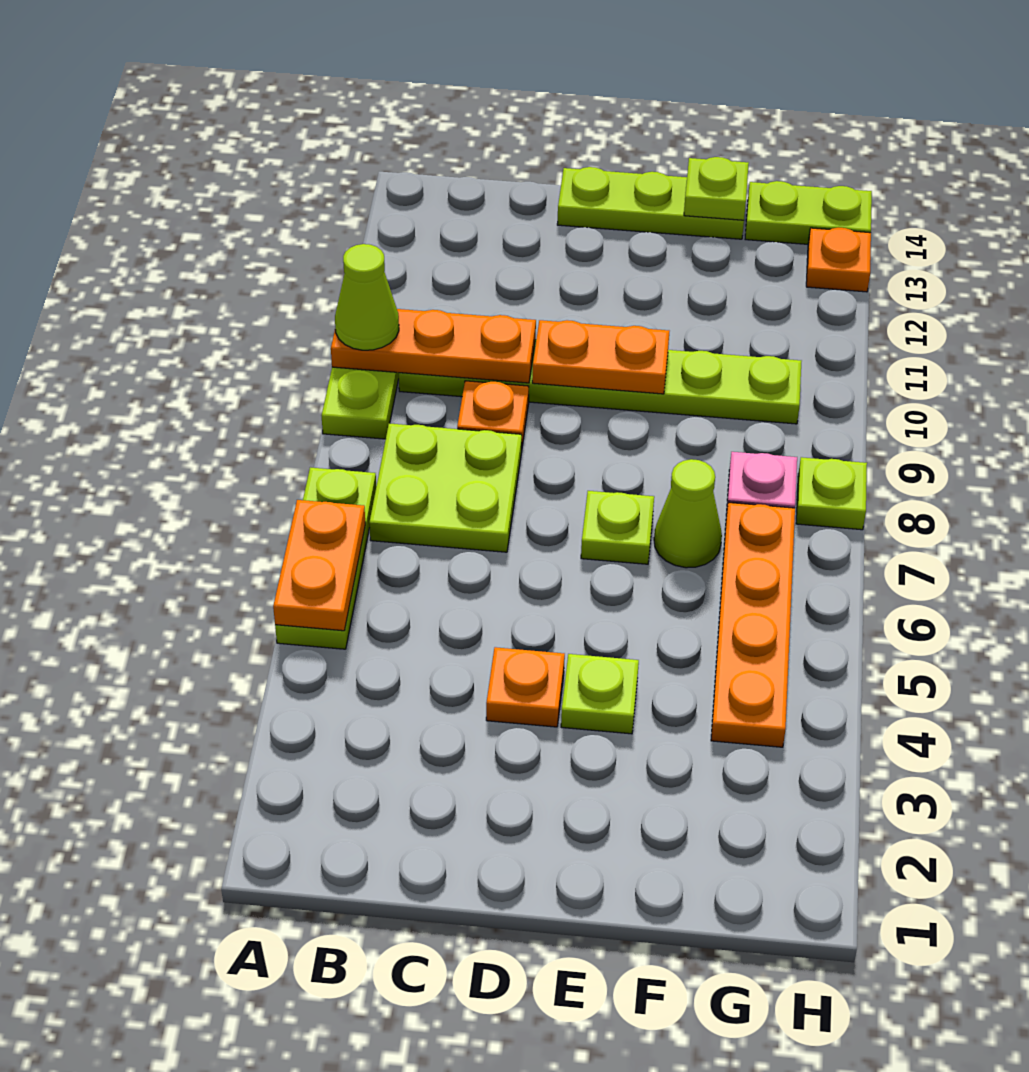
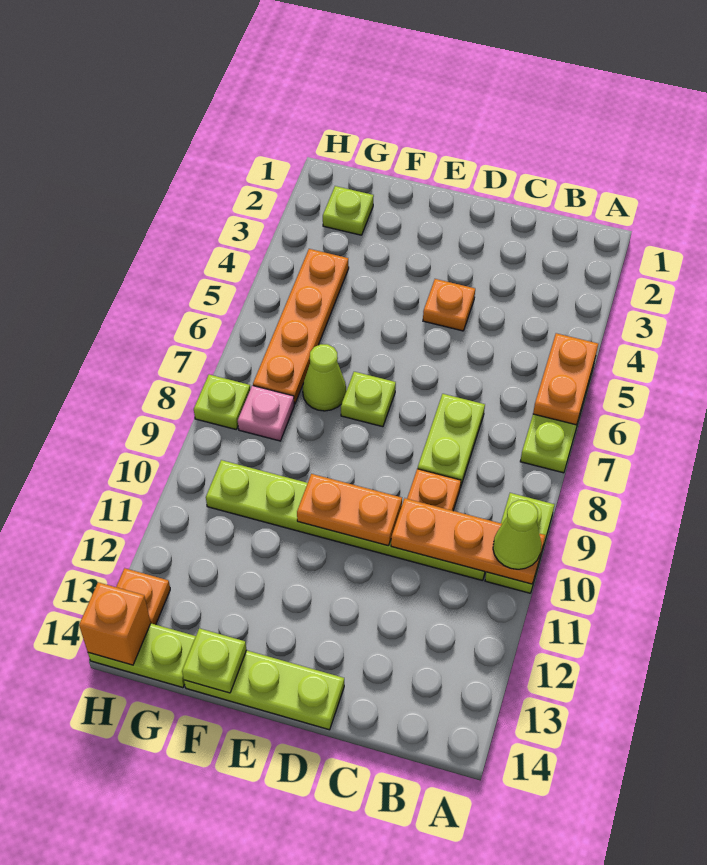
lime plate B7:C8 level 1 -> lime plate C7:C8 level 1
lime plate E4 level 1 -> lime plate G2 level 1
none -> orange brick H14 level 2

